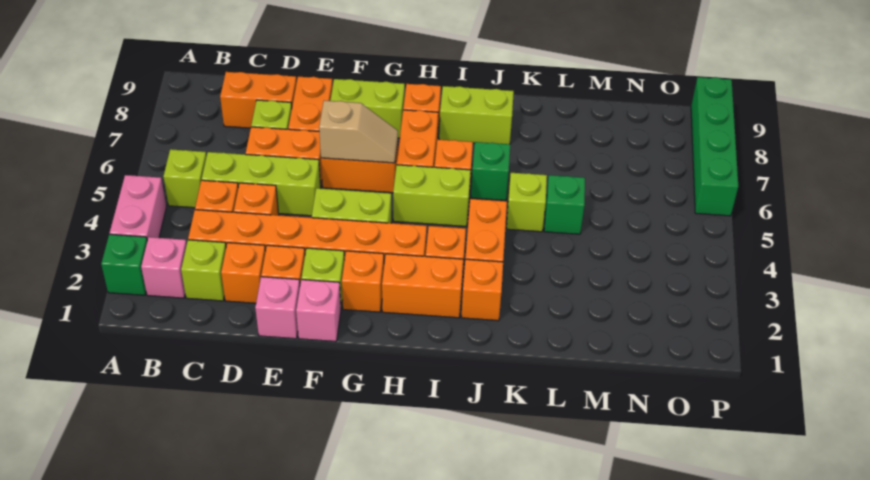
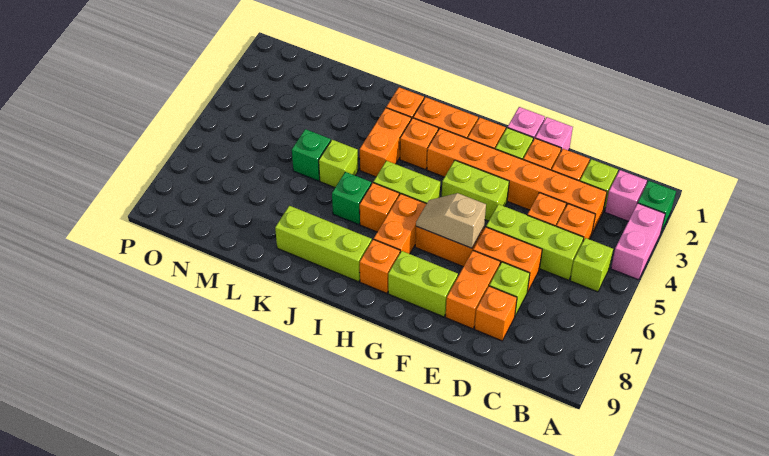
orange brick C8:D8 level 1 -> orange brick D8 level 1
lime brick I8:J8 level 1 -> lime brick I8:K8 level 1
green brick P6:P9 level 1 -> none

